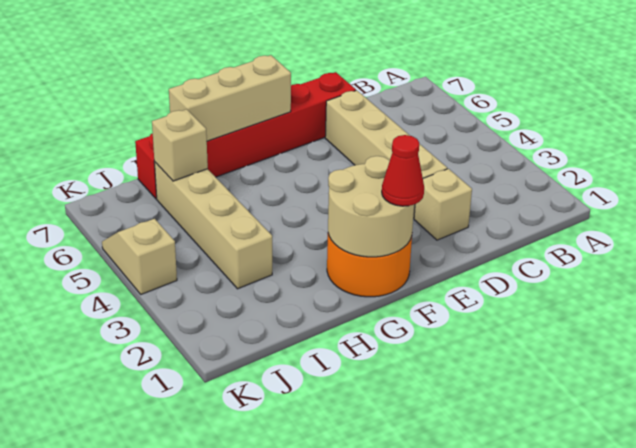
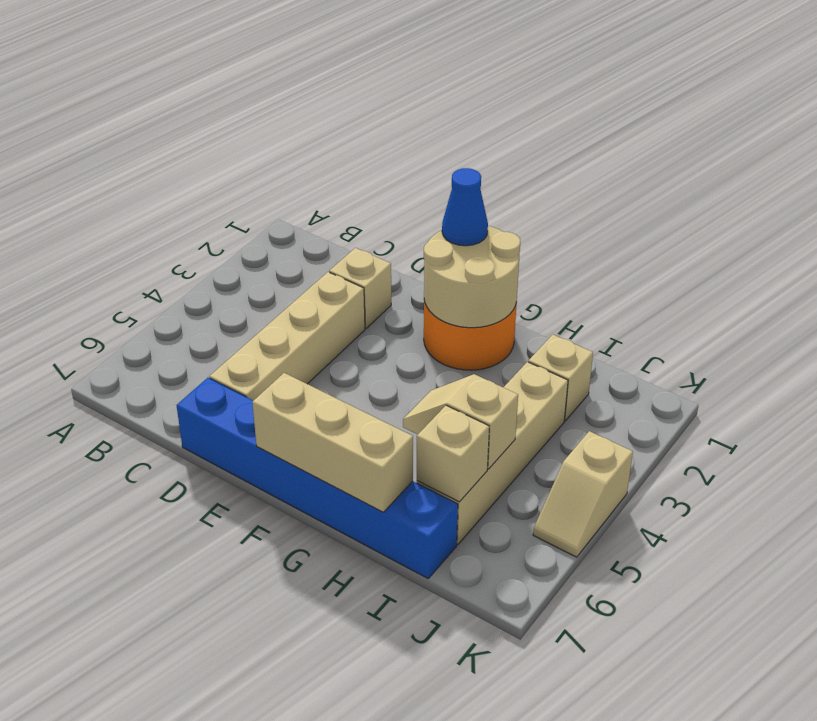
red brick D7:I7 level 1 -> blue brick D7:I7 level 1
red cone F1 level 3 -> blue cone F1 level 3
none -> tan slope H5:I5 level 2 top I
none -> tan brick I2 level 1

